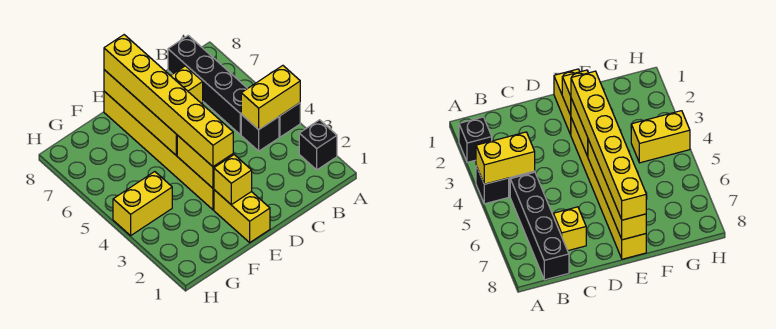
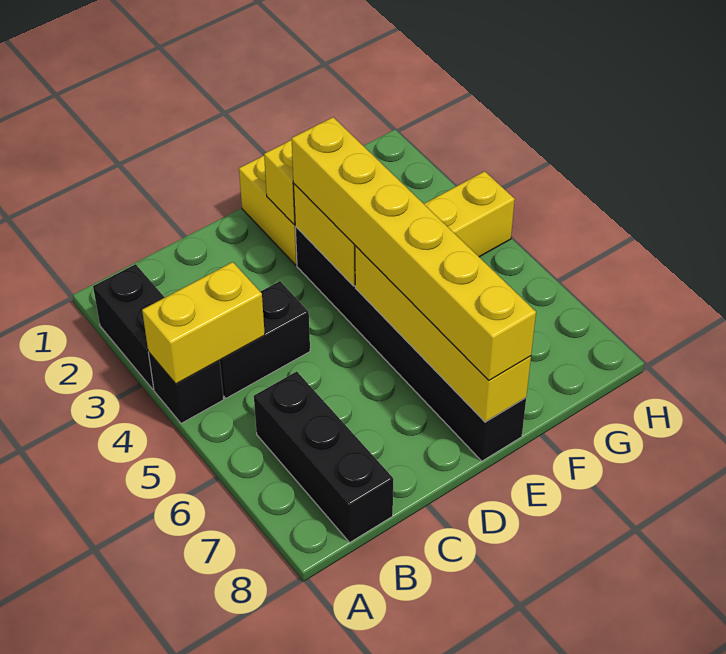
black brick A2 level 1 -> black brick A2:A3 level 1
black brick B4 level 1 -> black brick B4:C4 level 1
black brick B5:B8 level 1 -> black brick B6:B8 level 1
yellow brick C7 level 1 -> none
yellow brick E3:E8 level 1 -> black brick E3:E8 level 1

